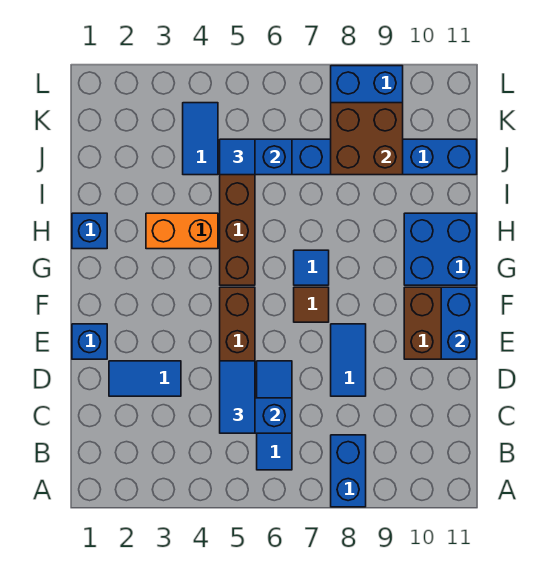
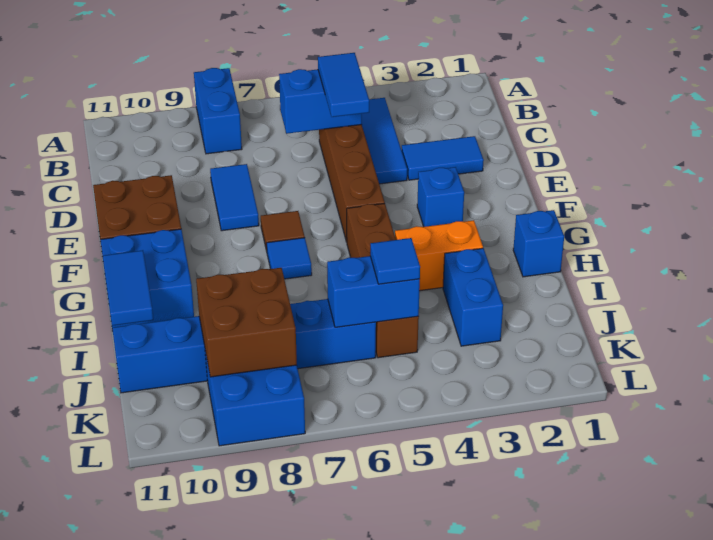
blue tile B6:D6 level 1 -> blue tile B4:D4 level 1
blue brick E1 level 1 -> blue brick F3 level 1
blue brick E11:F11 level 2 -> blue brick I3:J3 level 1
blue tile J4:K4 level 1 -> blue tile H11:I11 level 2

